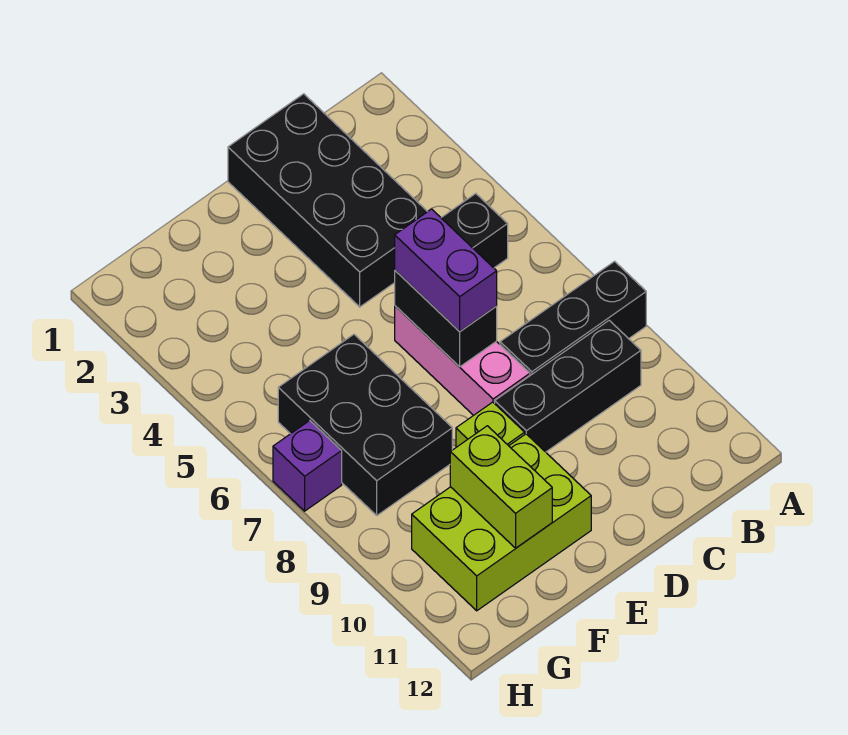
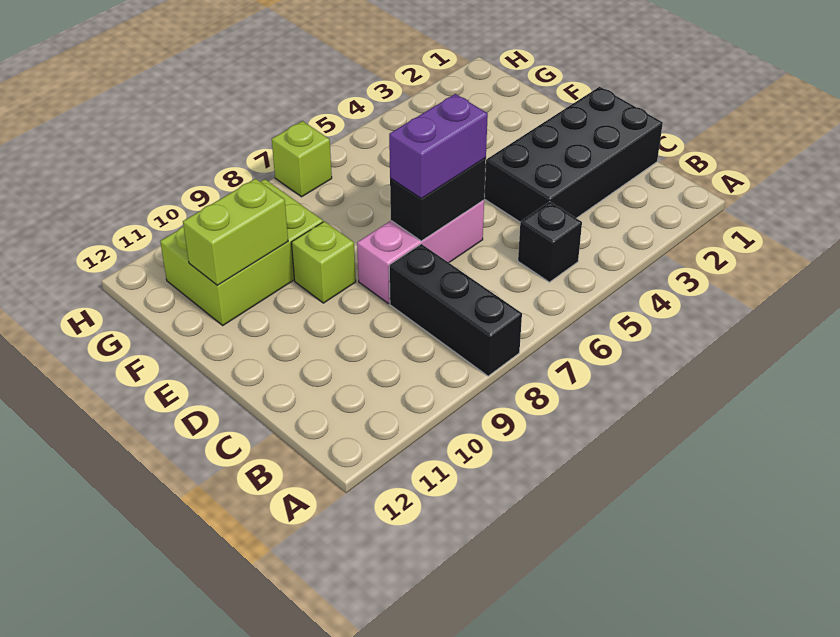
black brick B9:D9 level 1 -> none
lime brick E10:G11 level 1 -> lime brick F9:G11 level 1
black brick F6:G8 level 1 -> none
purple brick H7 level 1 -> lime brick H7 level 1

